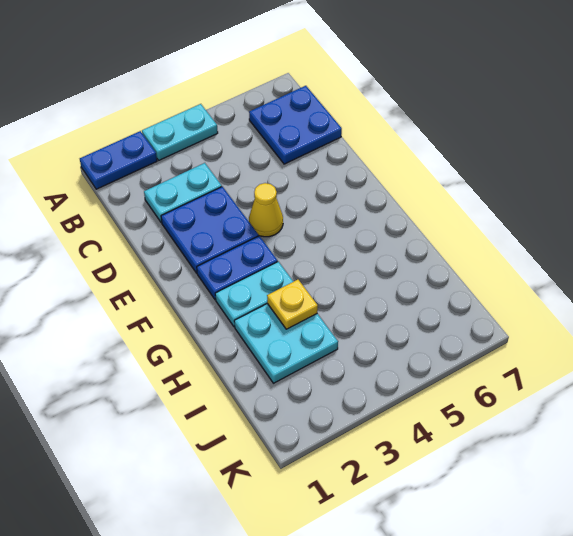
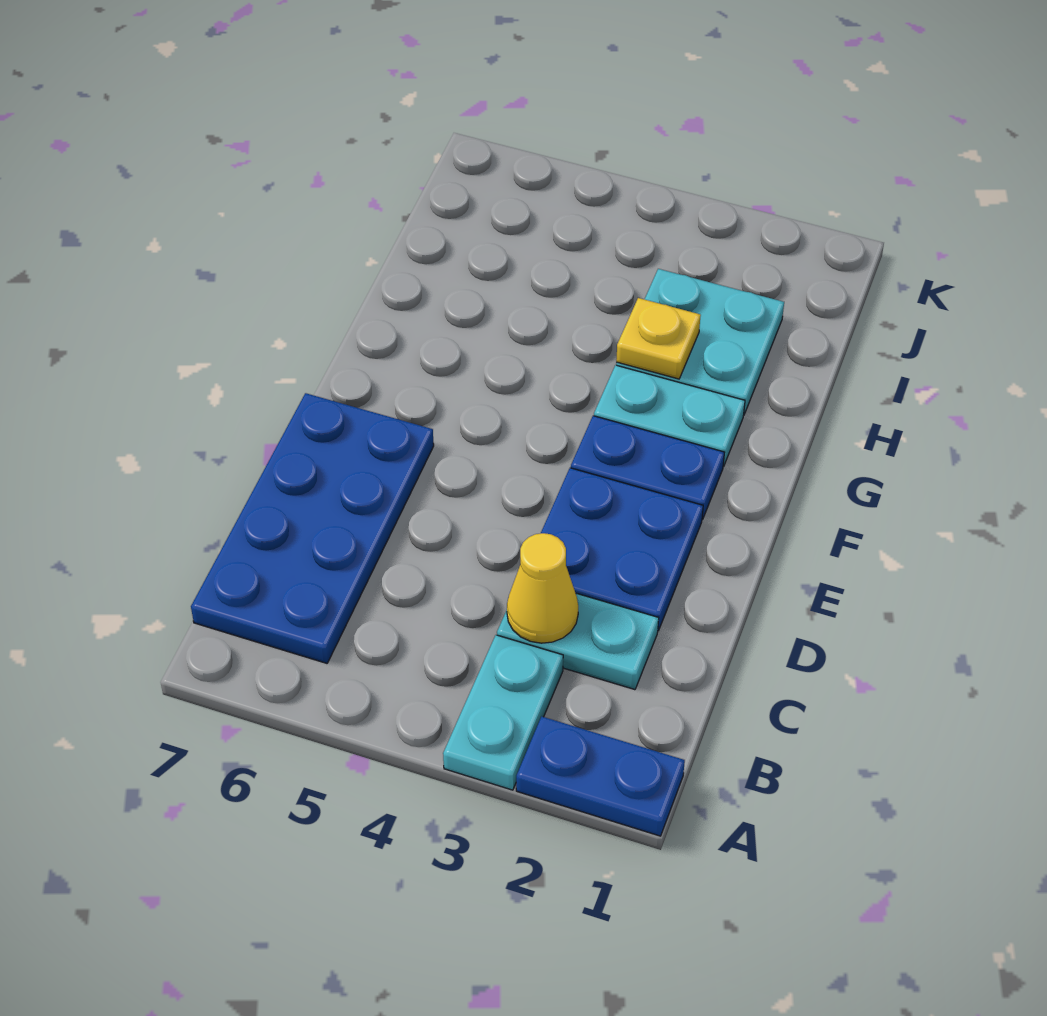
cyan plate A3:A4 level 1 -> cyan plate A3:B3 level 1
blue plate B6:C7 level 1 -> blue plate B6:E7 level 1
yellow cone E4 level 1 -> yellow cone C3 level 2

